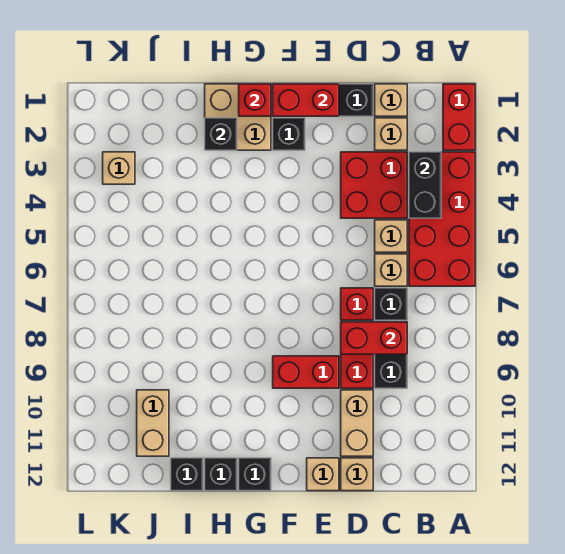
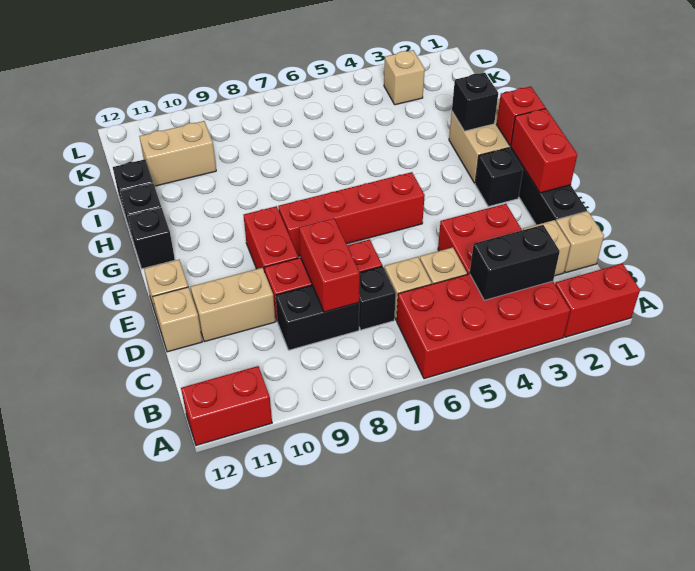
none -> red brick A11:A12 level 1
none -> red brick F5:F8 level 1

